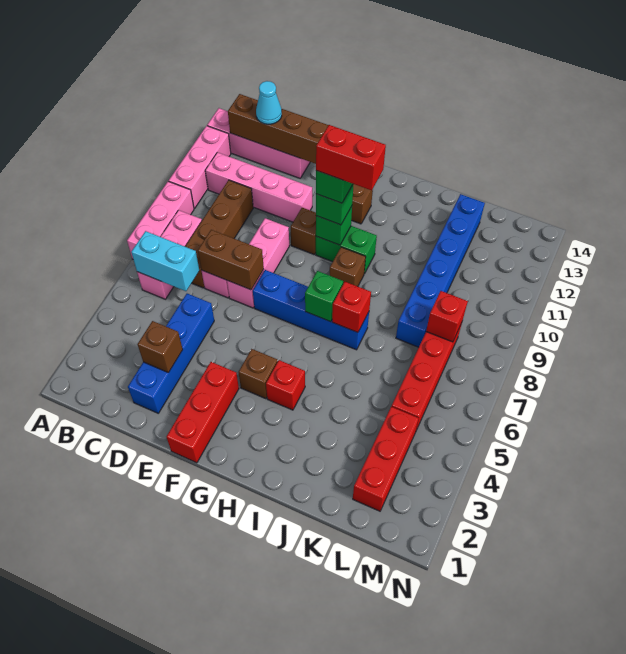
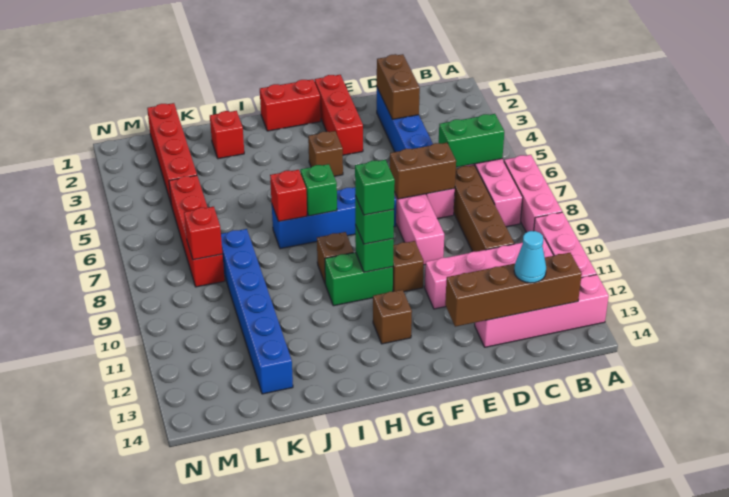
cyan brick B6:C6 level 2 -> green brick B6:C6 level 2
brown brick D3 level 2 -> brown brick D2:D3 level 2
red brick G10:H10 level 5 -> red brick G1:H1 level 1
red brick H4 level 1 -> red brick J2 level 1
red brick L2:L4 level 1 -> red brick L1:L4 level 1

